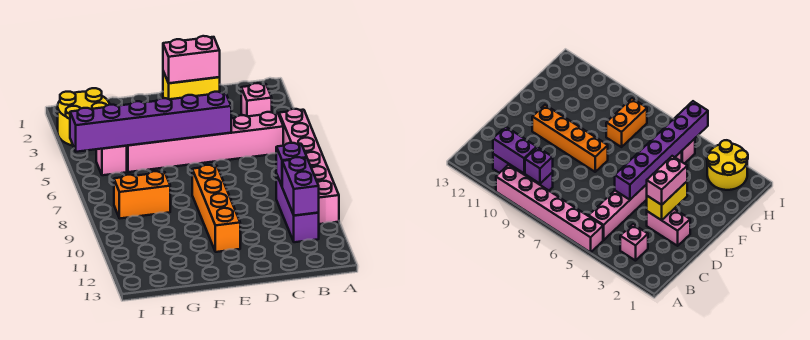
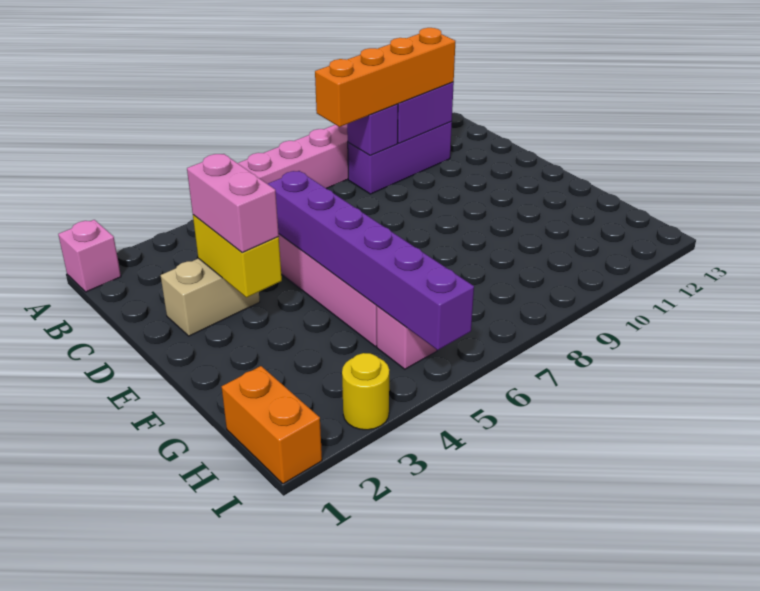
pink brick B3 level 1 -> pink brick A1 level 1
pink brick D2:D3 level 1 -> tan brick D2:D3 level 1
orange brick E8:E11 level 1 -> orange brick B8:B11 level 3
orange brick G8:H8 level 1 -> orange brick H1:I1 level 1
yellow round brick H2:I3 level 1 -> yellow round brick I3 level 1

